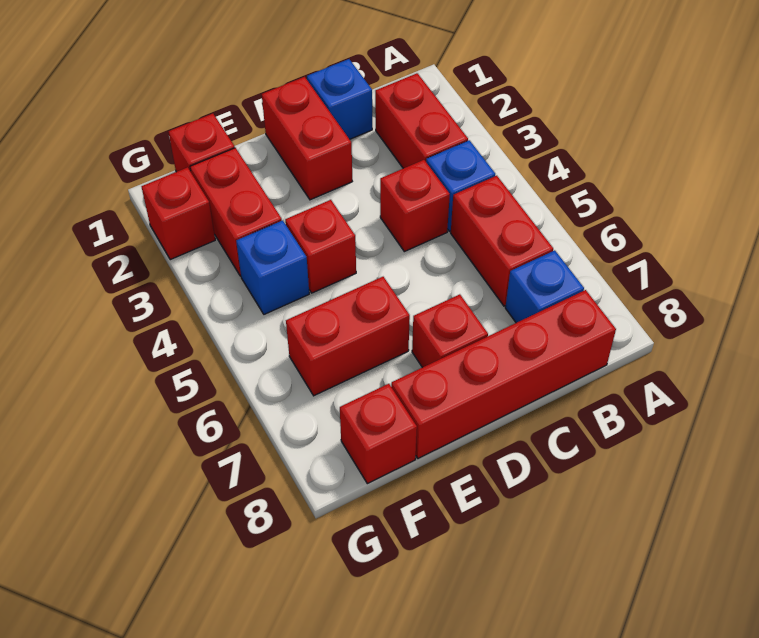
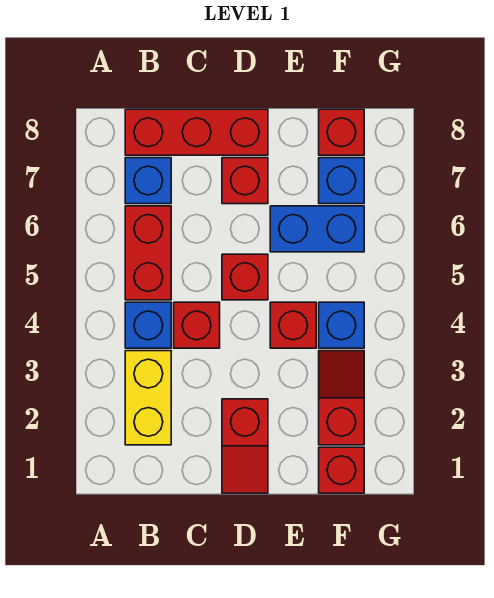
red brick B2:B3 level 1 -> yellow brick B2:B3 level 1
red brick B8:E8 level 1 -> red brick B8:D8 level 1
blue brick C1 level 1 -> blue brick F7 level 1
red brick D1:D2 level 1 -> red slope D1:D2 level 1 top 2
red brick E6:F6 level 1 -> blue brick E6:F6 level 1
red brick F2:F3 level 1 -> red slope F2:F3 level 1 top 2
red brick G2 level 1 -> red brick D5 level 1

